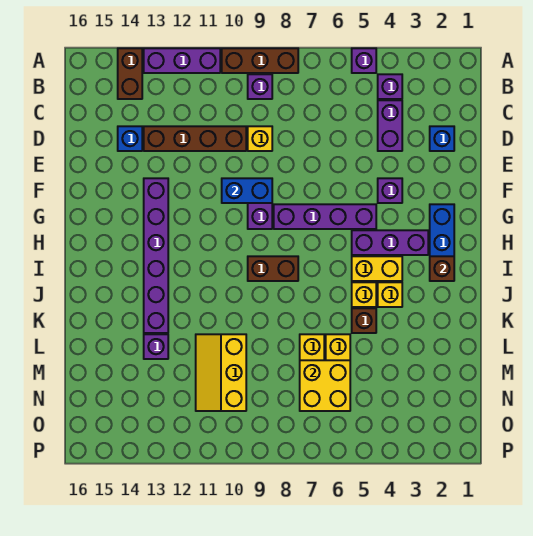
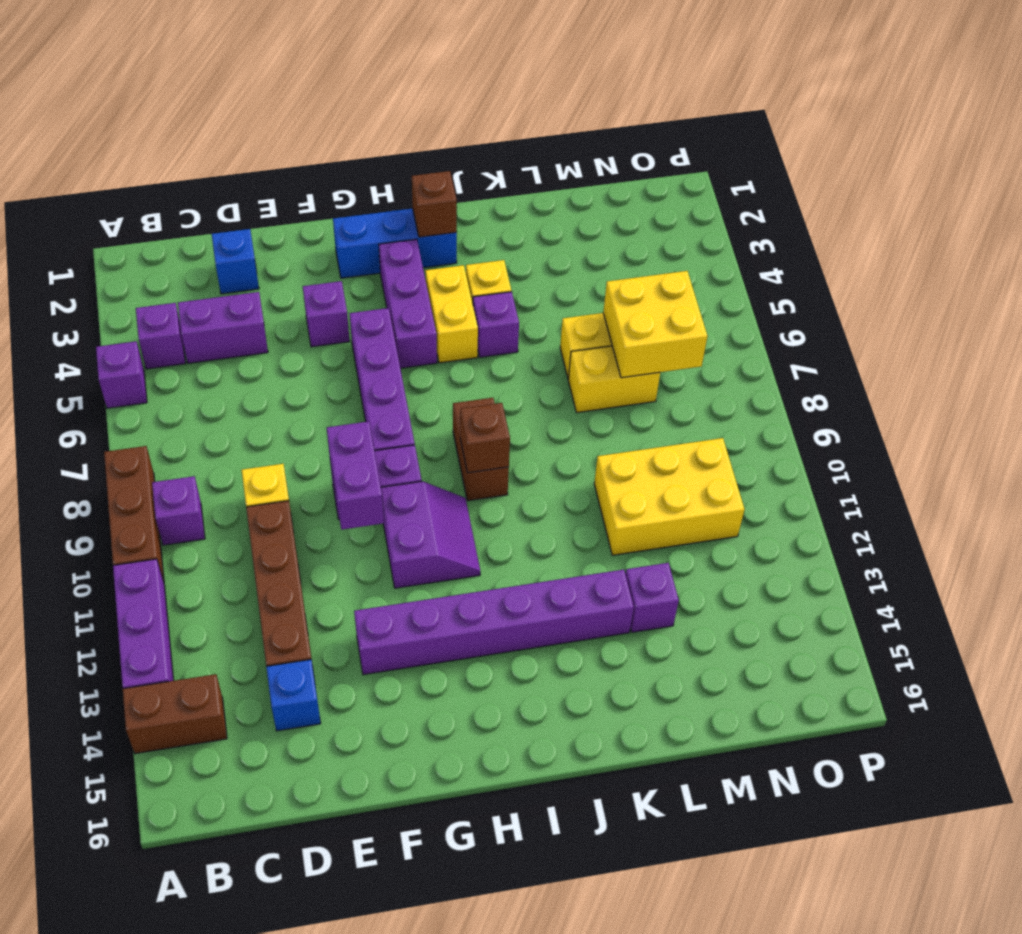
blue brick F9:F10 level 2 -> purple brick F9:F10 level 2
none -> purple slope G10:H11 level 1 top G
yellow brick J5 level 1 -> purple brick J5 level 1
brown brick K5 level 1 -> brown brick I9 level 2
yellow slope L10:N11 level 1 top 10 -> yellow brick L10:N11 level 1

